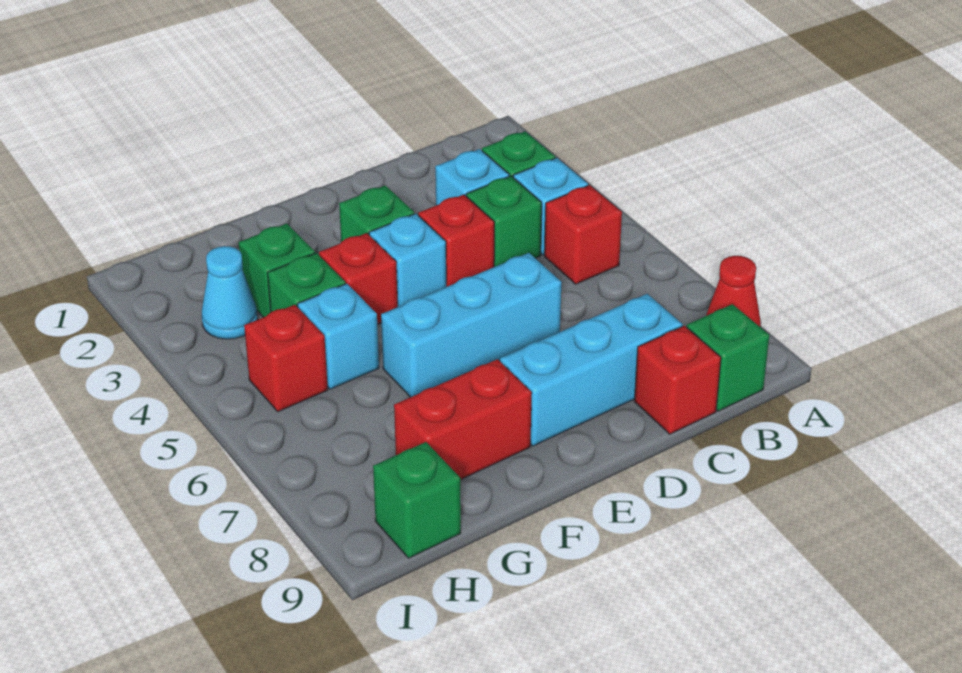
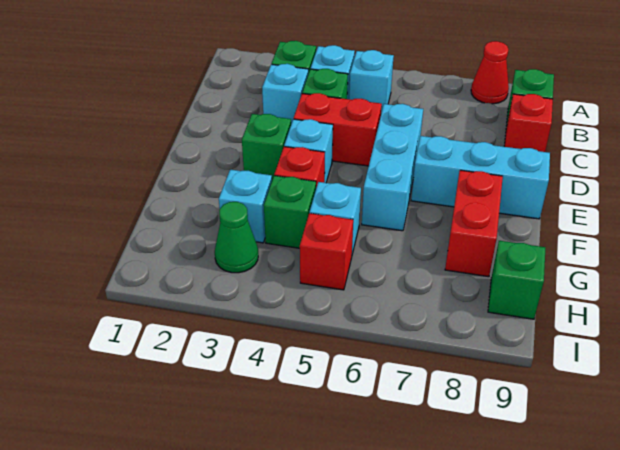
red brick B5 level 1 -> cyan brick B5 level 1
cyan brick C8:E8 level 1 -> cyan brick E7:E9 level 1
red brick D4 level 1 -> red brick D4:D5 level 1
green brick G3 level 1 -> cyan brick G3 level 1
cyan cone H3 level 1 -> green cone H3 level 1

